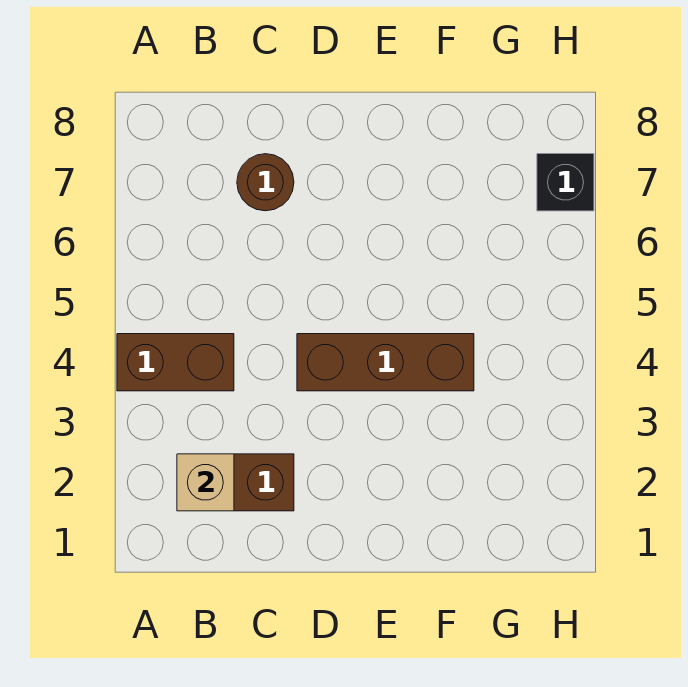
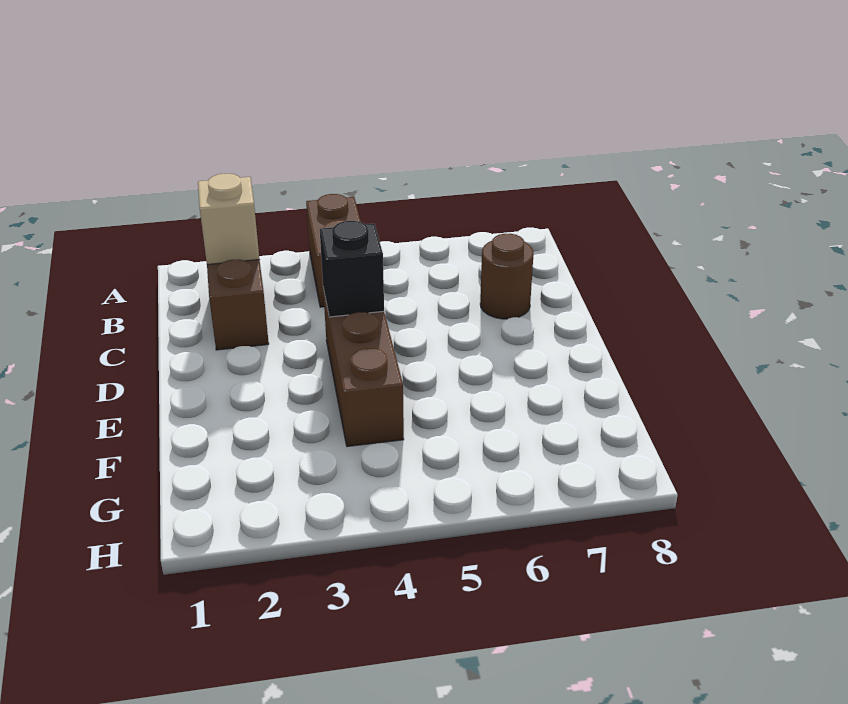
black brick H7 level 1 -> black brick D4 level 2

